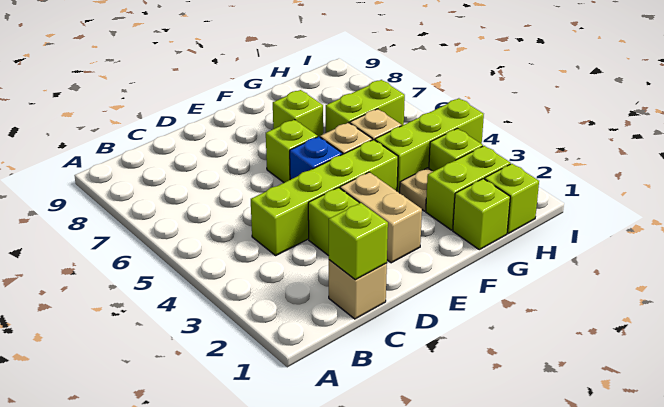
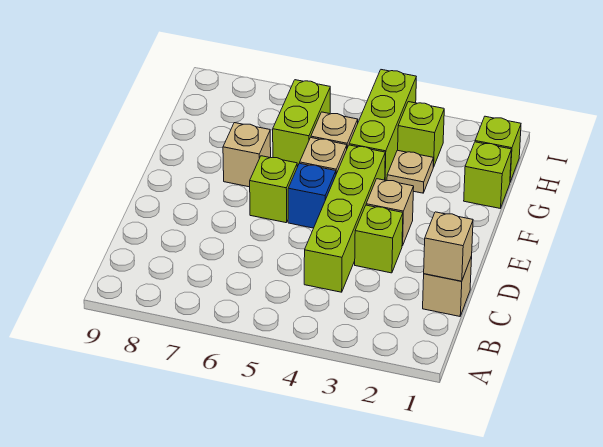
lime brick C1 level 2 -> tan brick C1 level 2
tan brick E2:E3 level 1 -> tan brick E3 level 1
lime brick F7 level 1 -> tan brick F7 level 1
lime brick G2:H2 level 1 -> none

